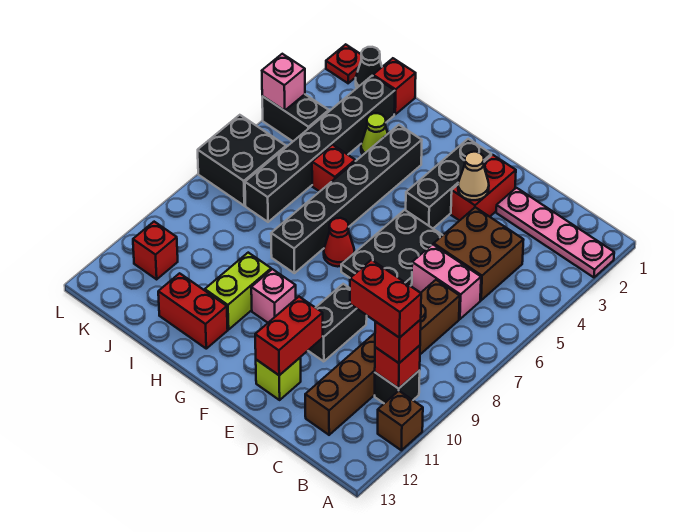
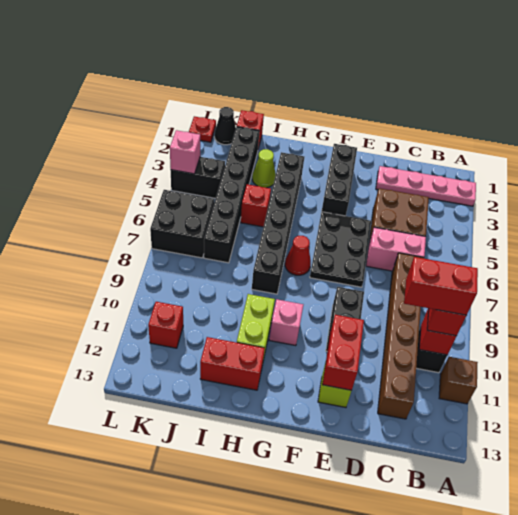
red brick E2:E3 level 1 -> none
tan cone E3 level 2 -> none

